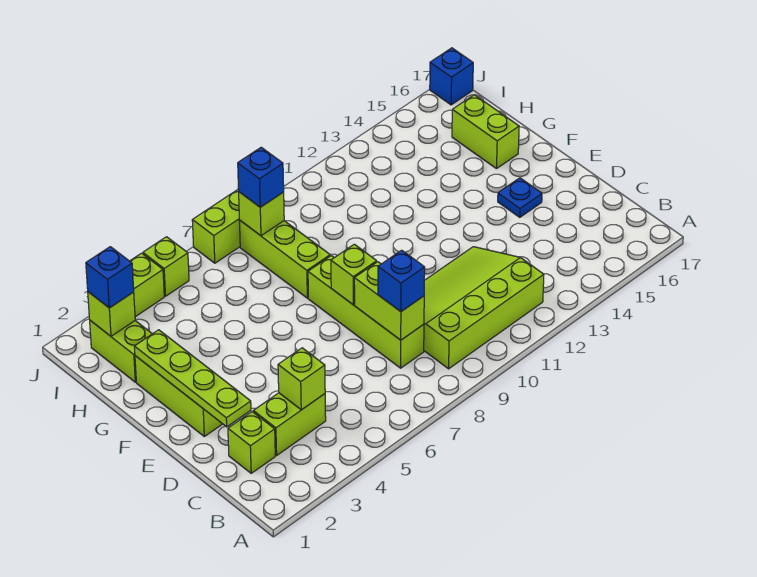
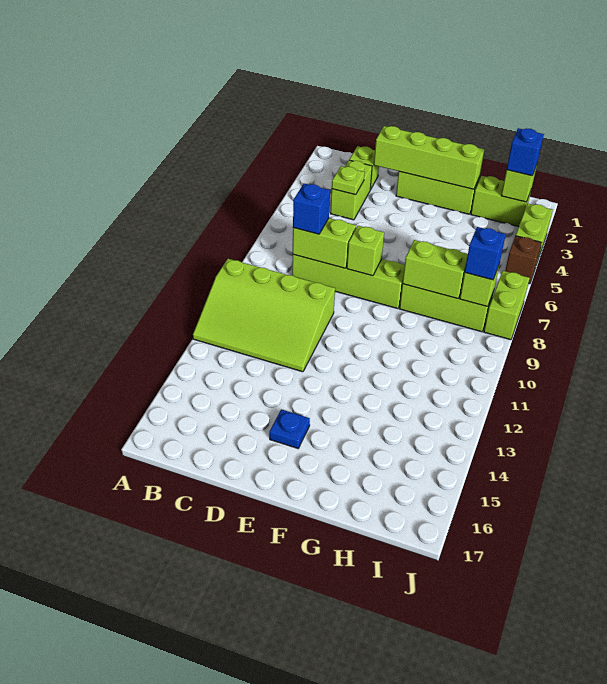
lime slope B9:D12 level 1 top B -> lime slope A10:D12 level 1 top 10
lime brick C4 level 2 -> lime plate C4 level 2
lime plate D2:G2 level 2 -> lime brick D2:G2 level 2
lime brick G16:H16 level 1 -> lime brick G8:H8 level 2
lime brick J5 level 1 -> brown brick J5 level 1
blue brick J17 level 1 -> none

